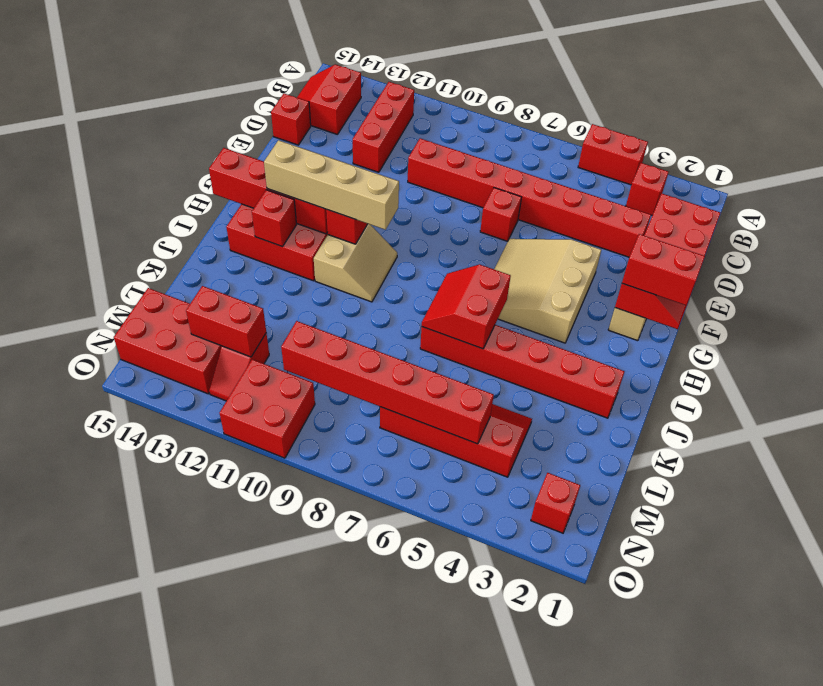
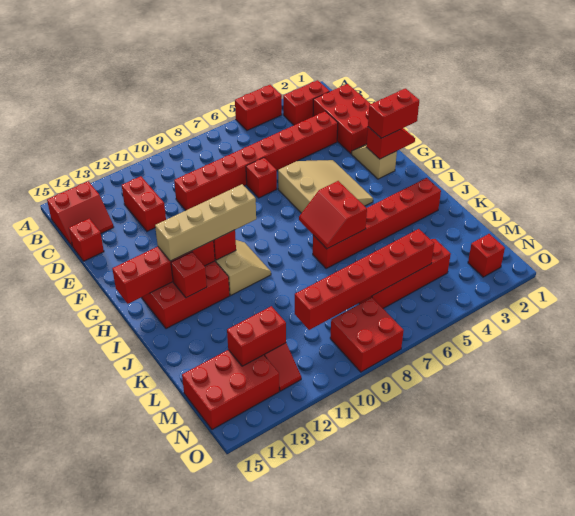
red brick B3 level 1 -> red brick B2:B3 level 1
red brick B12:D12 level 1 -> red brick C12:D12 level 1
red slope B14:C15 level 1 top 14 -> red slope B14:C15 level 1 top B
tan slope F4:H6 level 1 top 4 -> tan slope F4:H6 level 1 top 6
red brick N10:O11 level 1 -> red brick N8:O9 level 1

